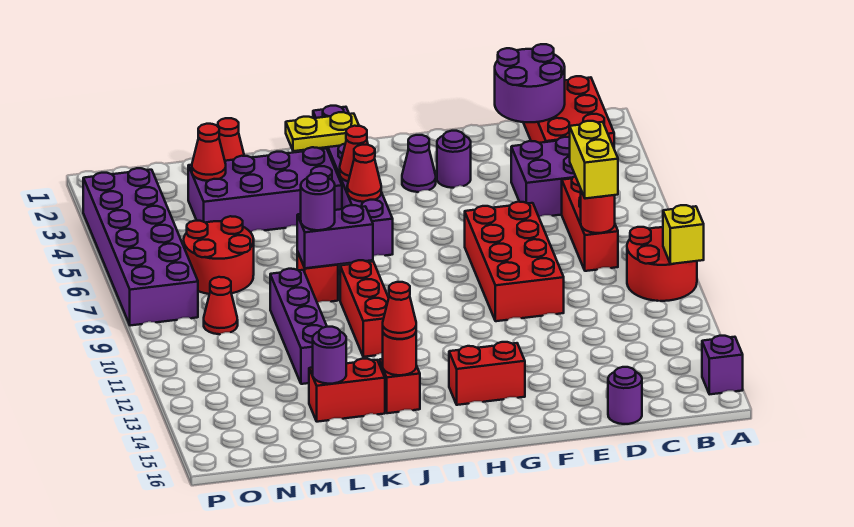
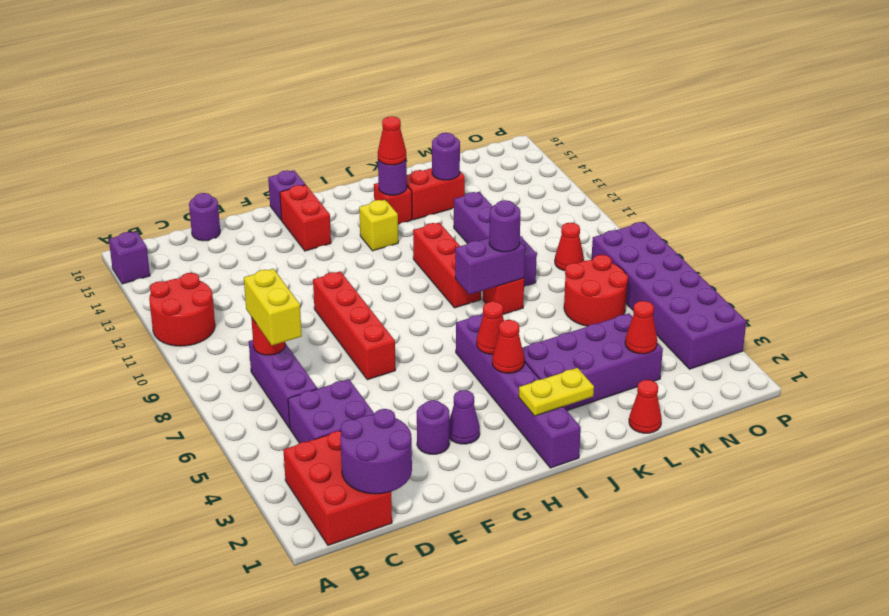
red round brick A9:B10 level 1 -> red round brick A11:B12 level 1
yellow brick A10 level 2 -> yellow brick I13 level 1
red brick C6:C8 level 1 -> purple brick C6:C8 level 1
red brick E7:F10 level 1 -> red brick F7:F10 level 1
red brick G14:H14 level 1 -> red brick G14:G15 level 1
none -> purple brick G16 level 1
red round brick J14 level 2 -> purple round brick J14 level 2

